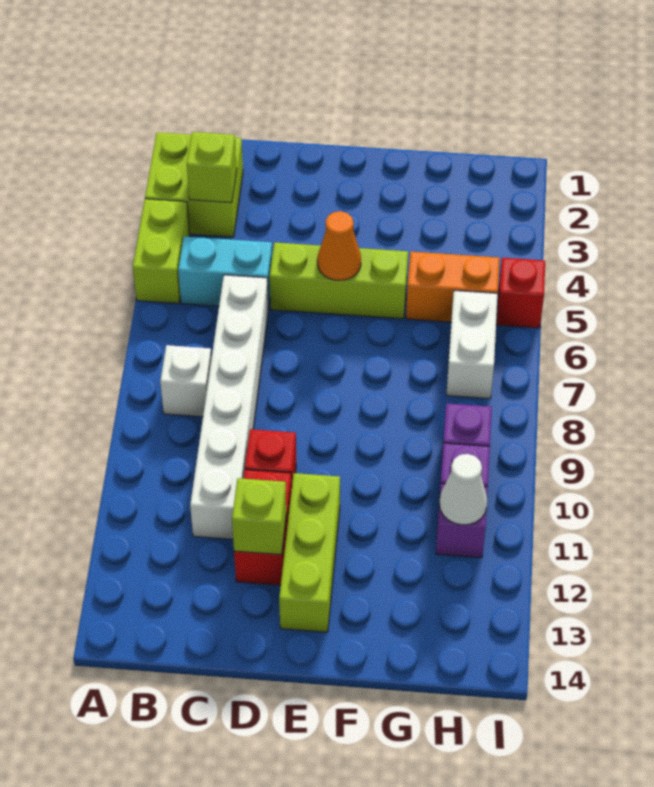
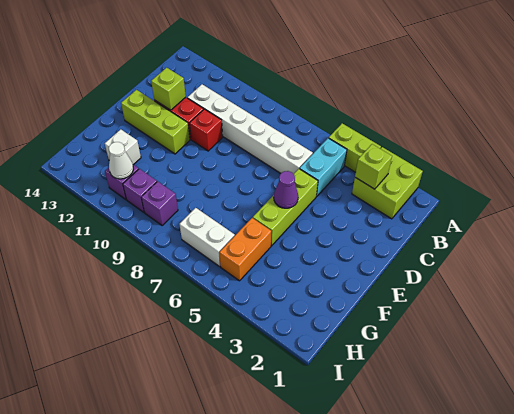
white brick B8 level 1 -> white brick G12 level 1
orange cone E5 level 2 -> purple cone E5 level 2
red brick I5 level 1 -> none

